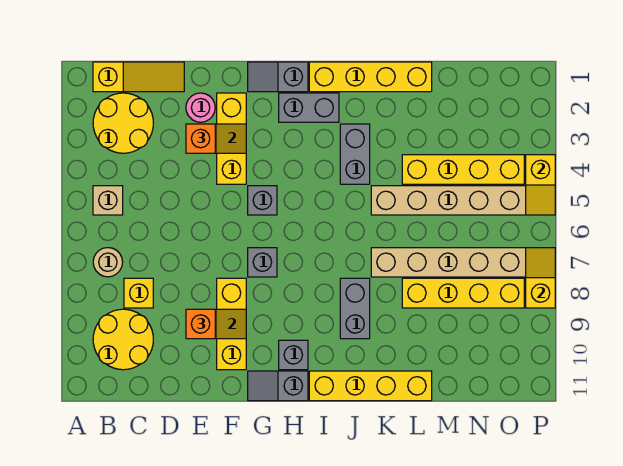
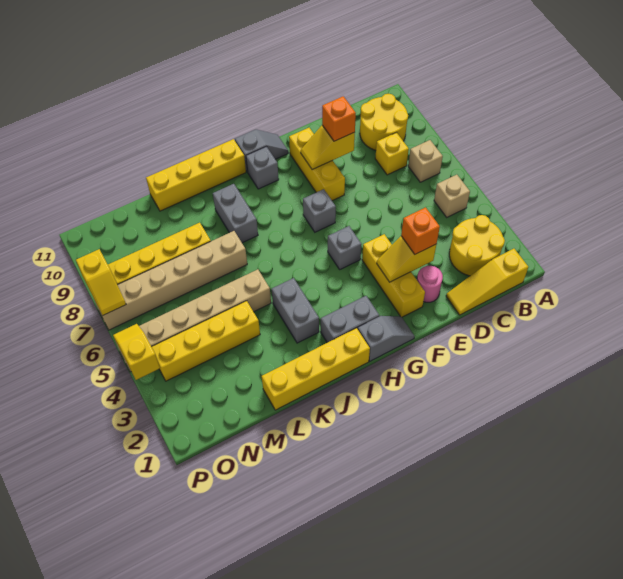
tan round brick B7 level 1 -> tan brick B7 level 1

